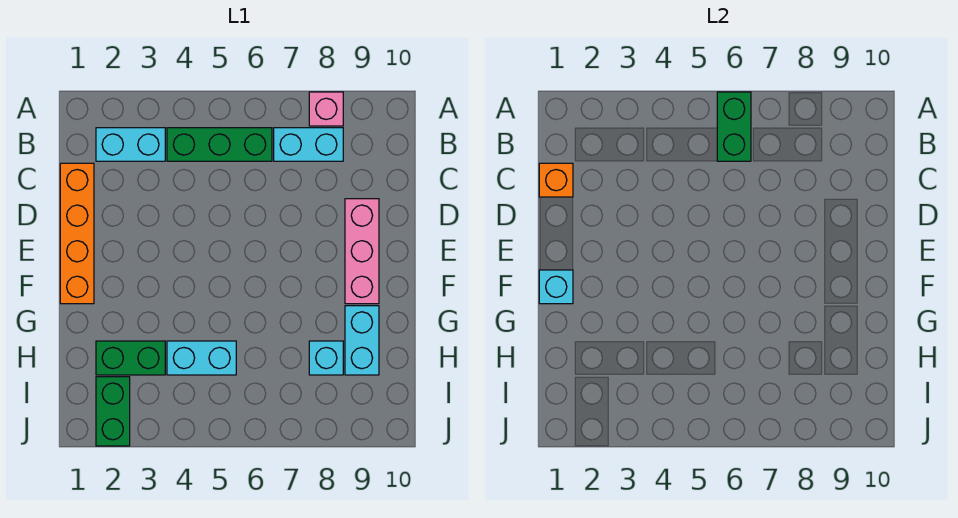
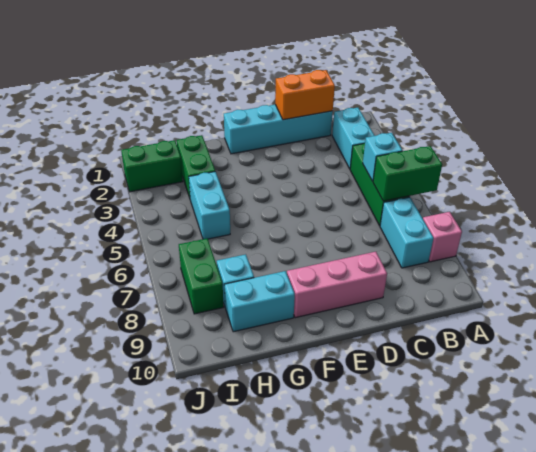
orange brick C1:F1 level 1 -> cyan brick C1:F1 level 1
orange brick C1 level 2 -> orange brick C1:D1 level 2
cyan brick F1 level 2 -> cyan brick B5 level 2
none -> green brick I7:I8 level 1

